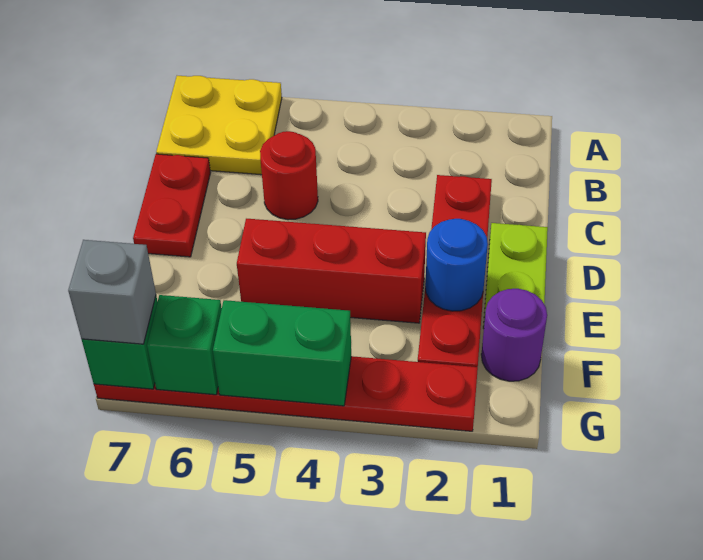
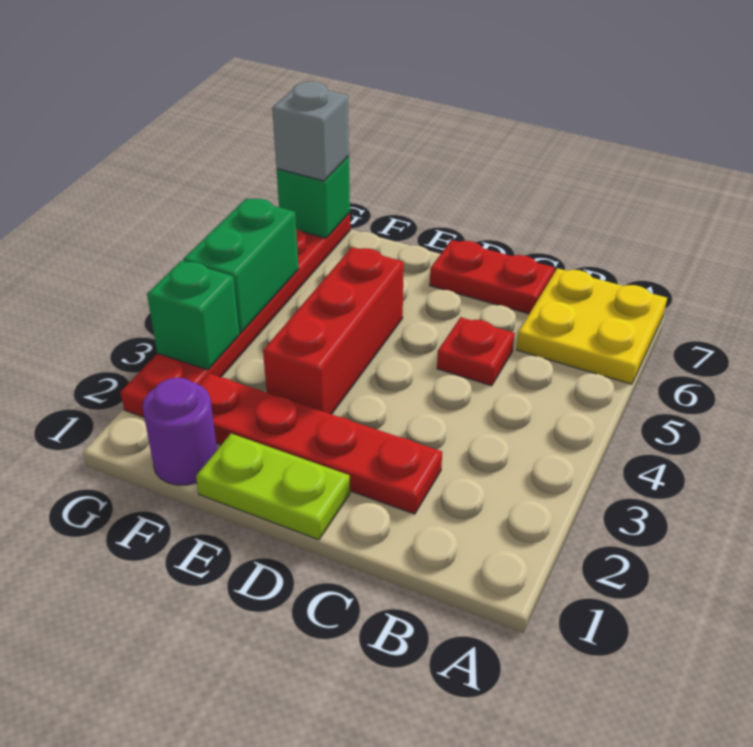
red round brick C5 level 1 -> red plate C5 level 1
blue round brick E2 level 2 -> none
green brick G6 level 2 -> green brick G3 level 2

